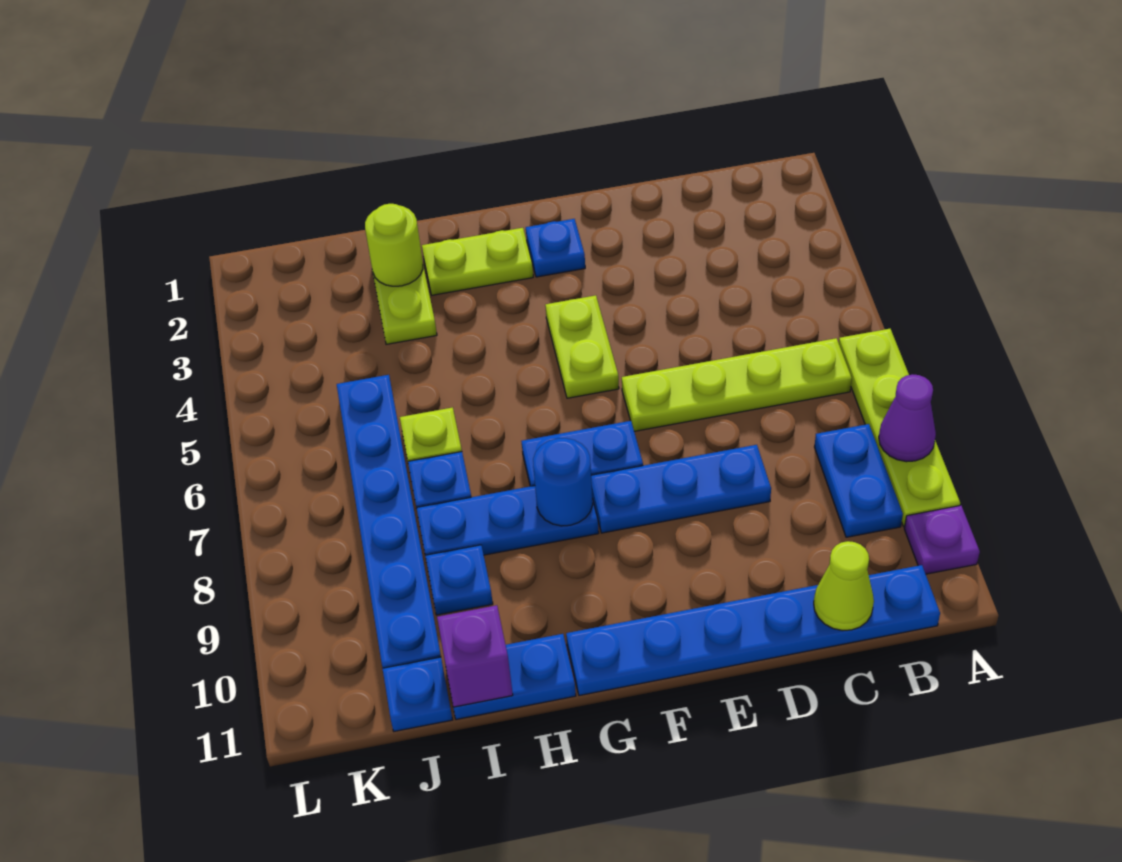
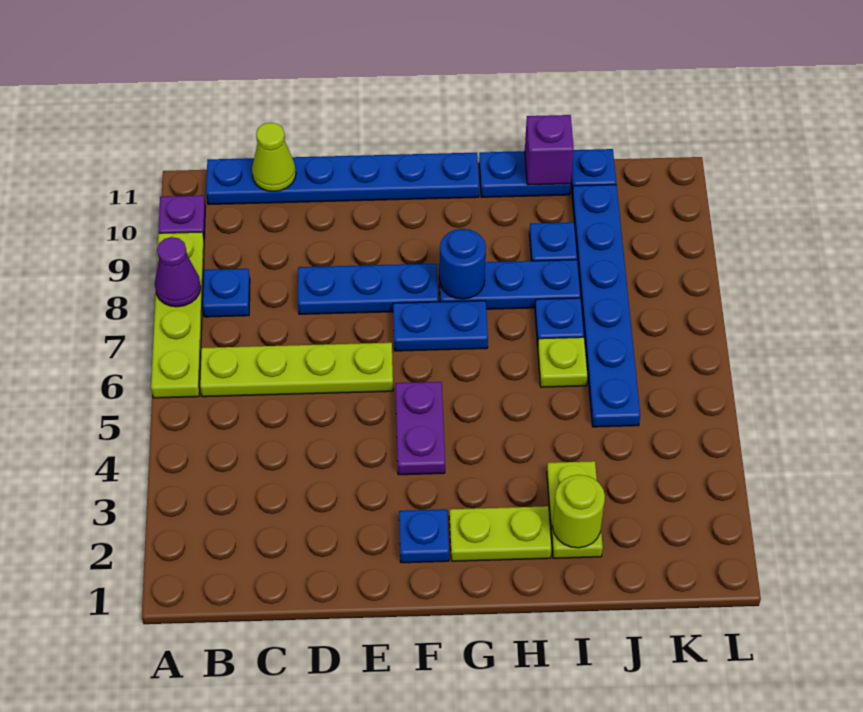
blue plate B8:B9 level 1 -> blue plate B8 level 1
lime plate F4:F5 level 1 -> purple plate F4:F5 level 1

